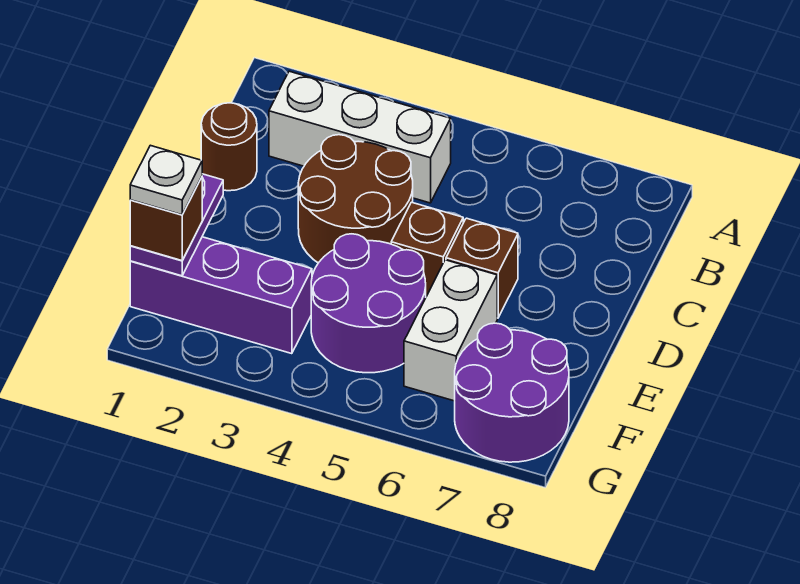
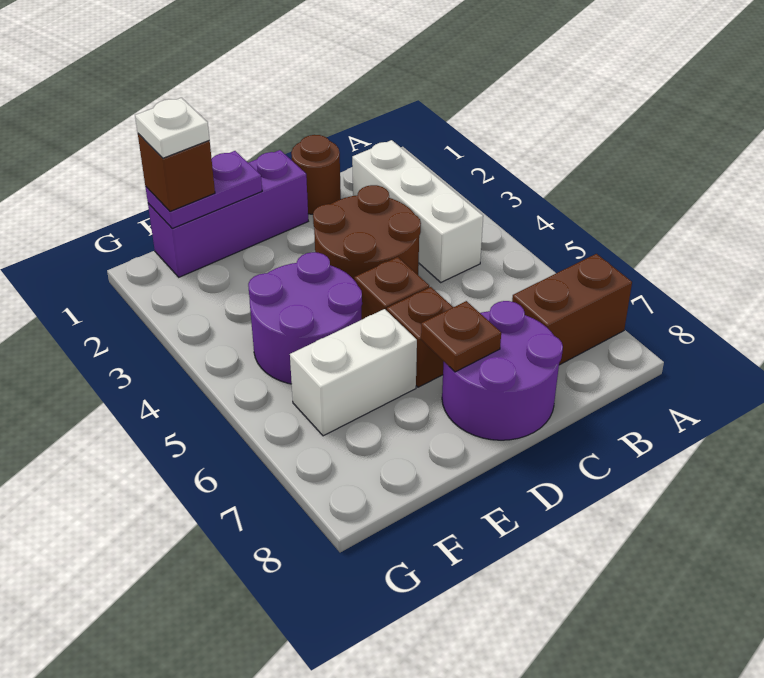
none -> brown brick A7:B7 level 1
none -> brown plate D7 level 2
purple brick F1:F3 level 1 -> purple brick D1:F1 level 1
purple round brick F7:G8 level 1 -> purple round brick C7:D8 level 1

